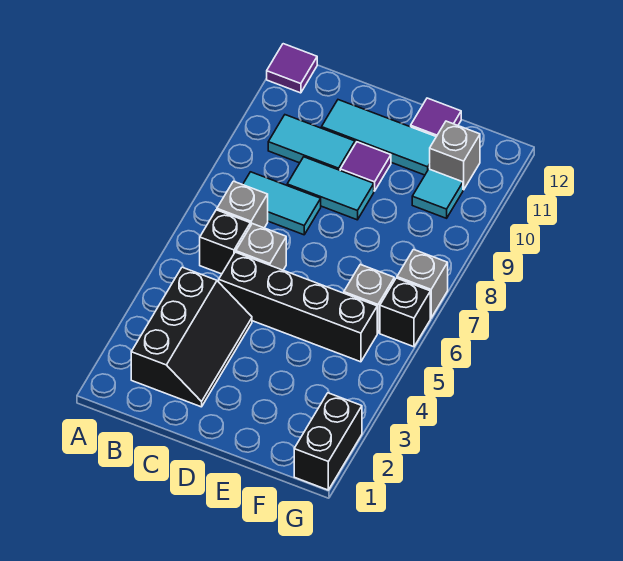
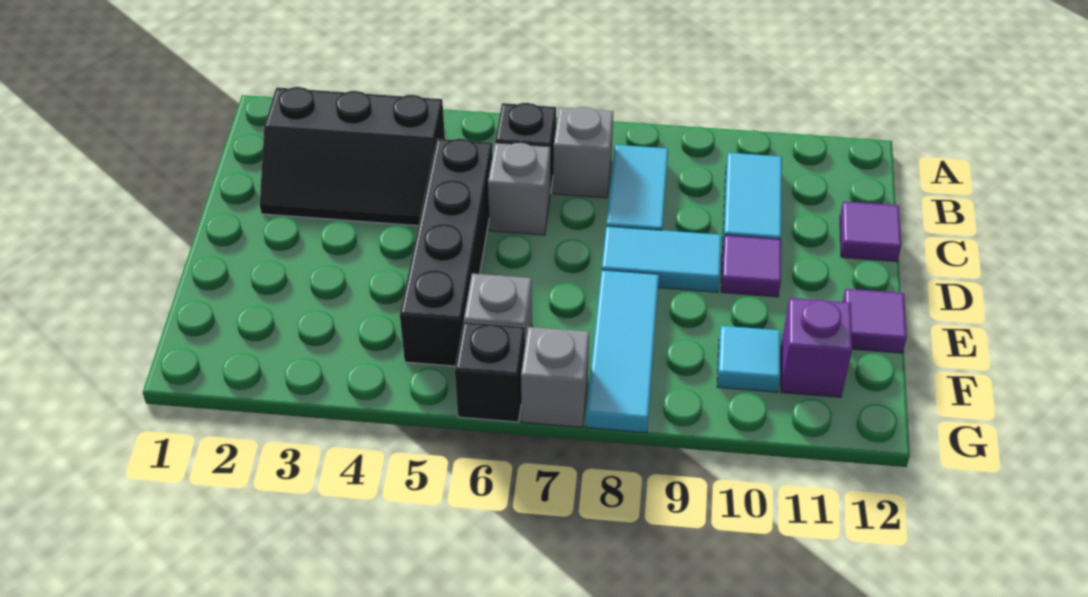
purple tile A12 level 1 -> purple tile C12 level 1
cyan tile C9:D9 level 1 -> cyan tile D8:D9 level 1
cyan tile C11:E11 level 1 -> cyan tile E8:G8 level 1
grey brick F11 level 1 -> purple brick F11 level 1
black brick G1:G2 level 1 -> none

